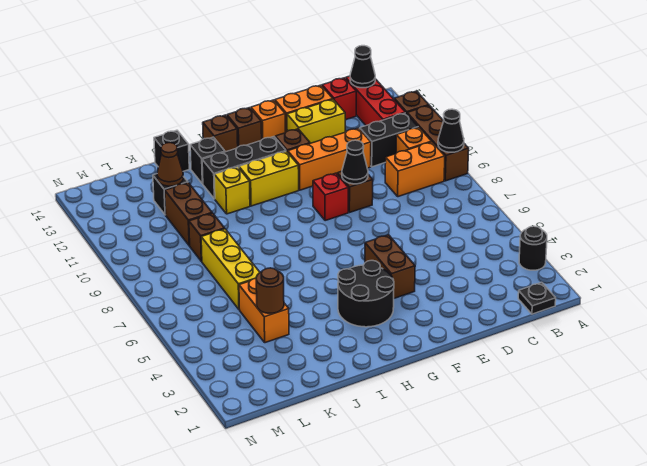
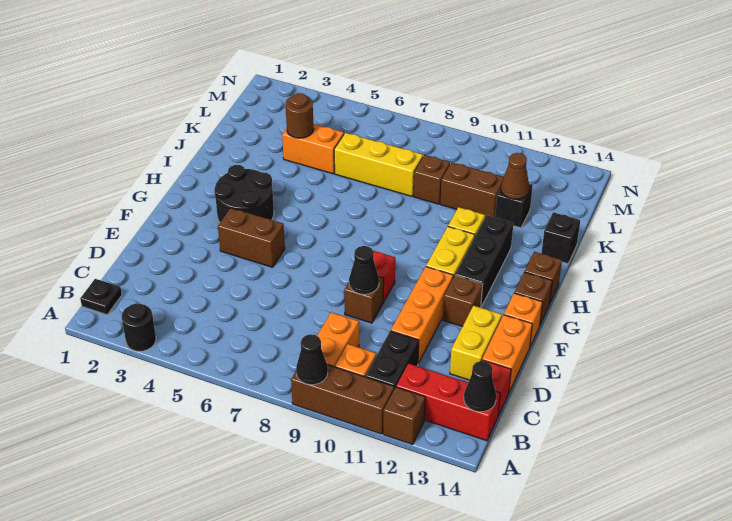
black brick I13 level 1 -> none

